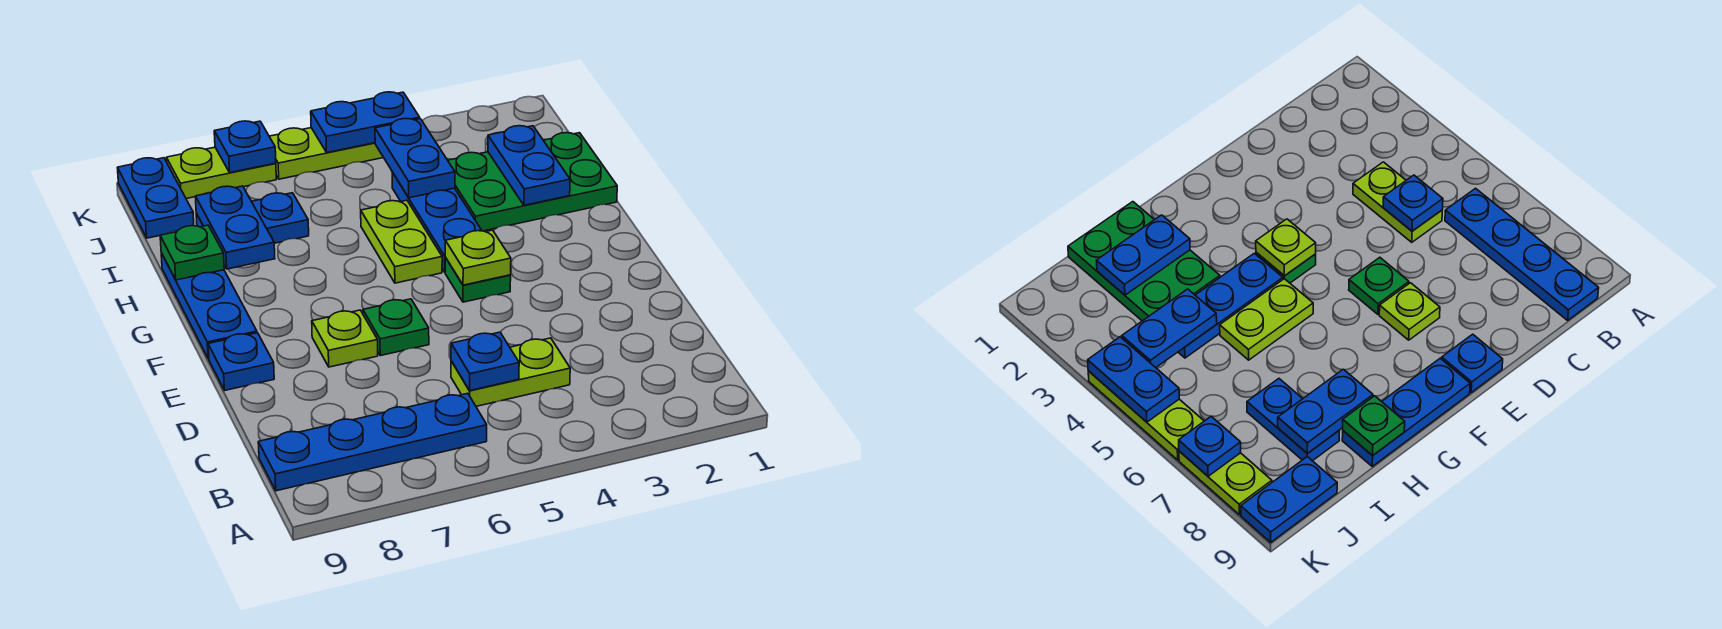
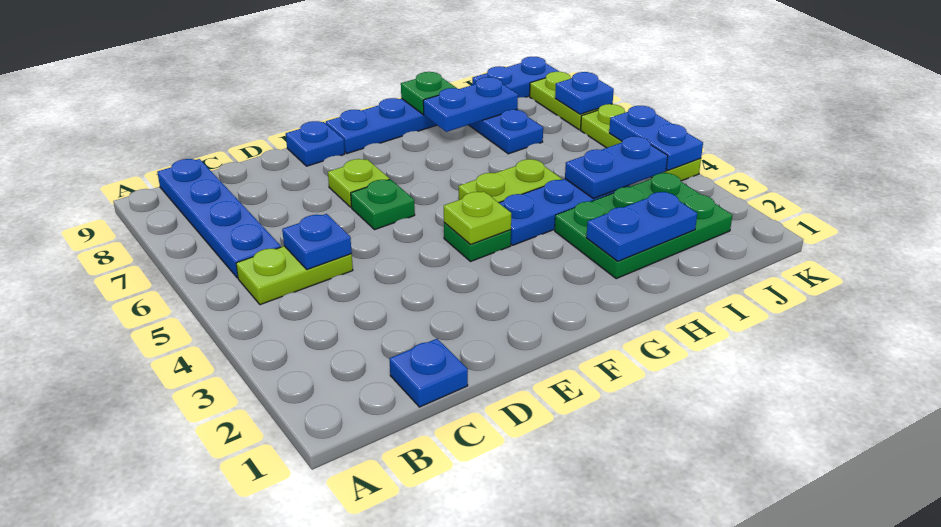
none -> blue plate C1 level 1
lime plate C4:C5 level 1 -> lime plate B5:C5 level 1
green plate H1:I3 level 1 -> green plate H2:J3 level 1

